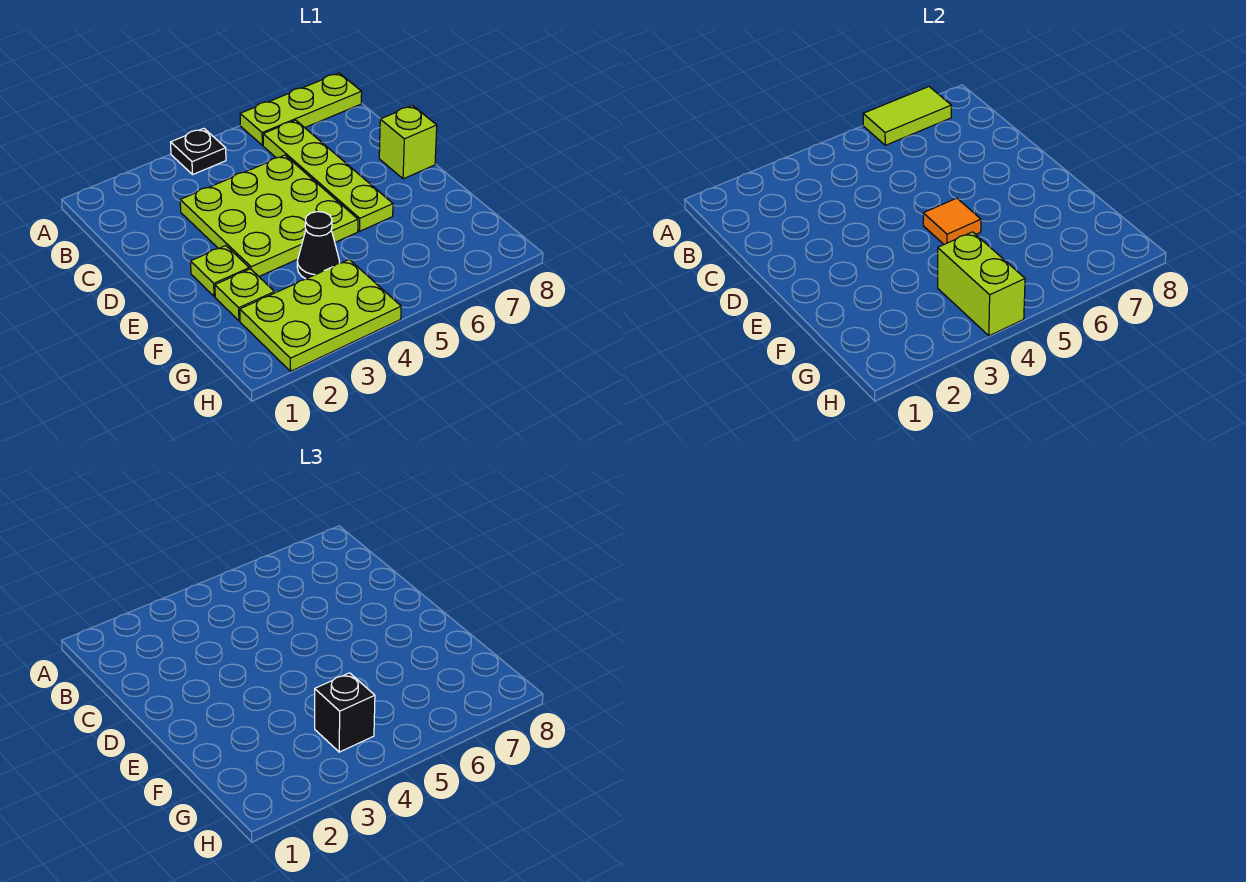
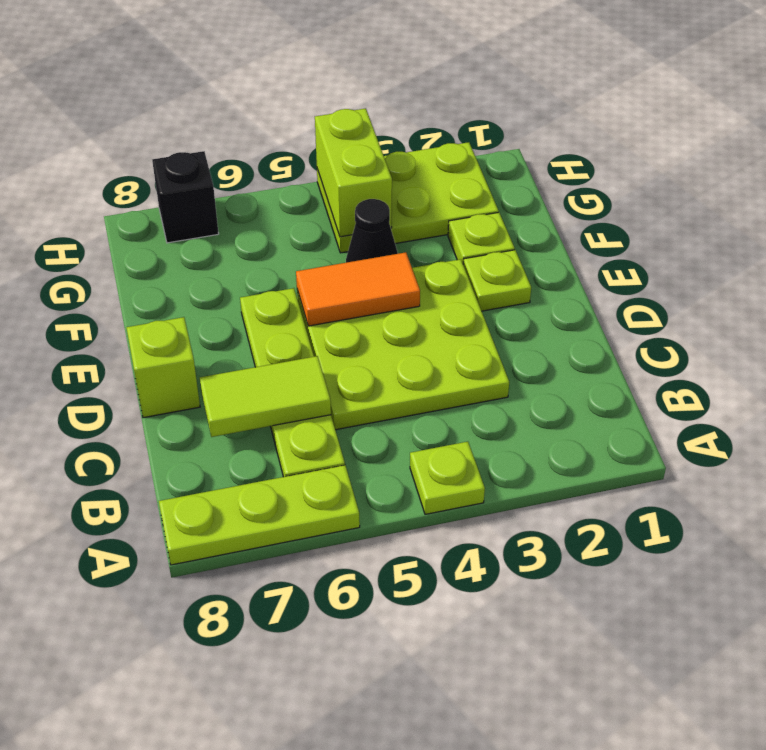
black plate A4 level 1 -> lime plate A4 level 1
lime tile A6:A7 level 2 -> lime tile C6:C7 level 2
orange tile E5 level 2 -> orange tile E4:E5 level 2
black brick G4 level 3 -> black brick H7 level 1

